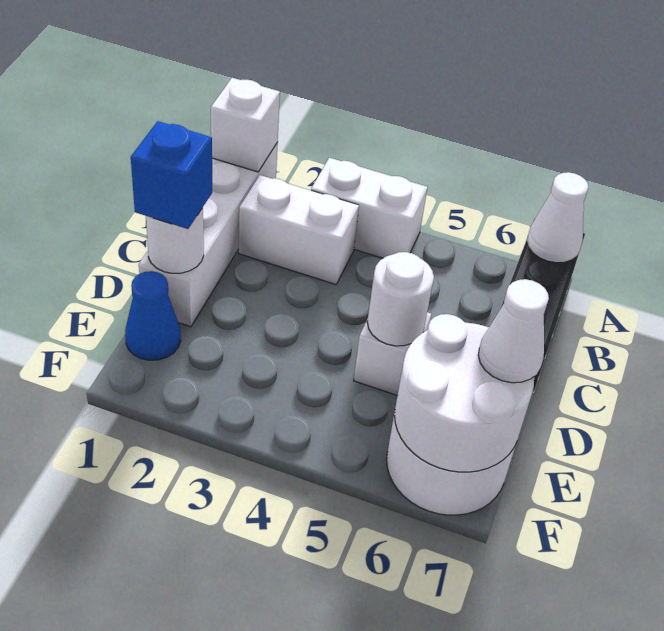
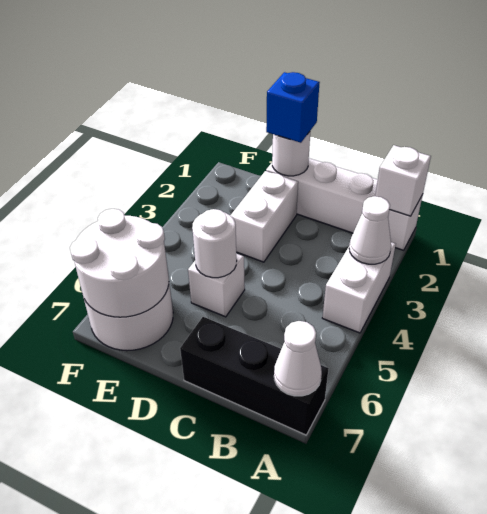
white brick B2:B3 level 1 -> white brick D2:D3 level 1
blue cone E1 level 1 -> none
white cone E7 level 3 -> white cone A3 level 2

